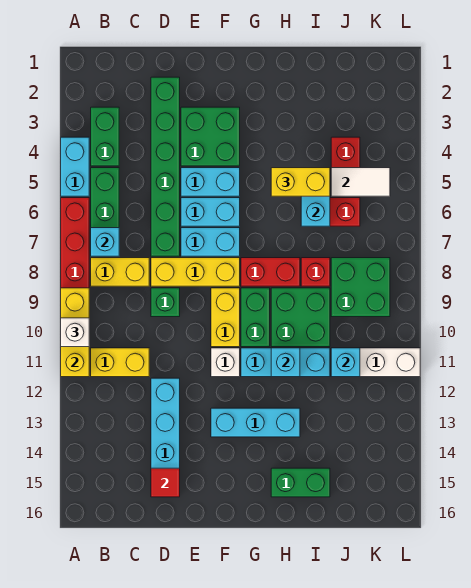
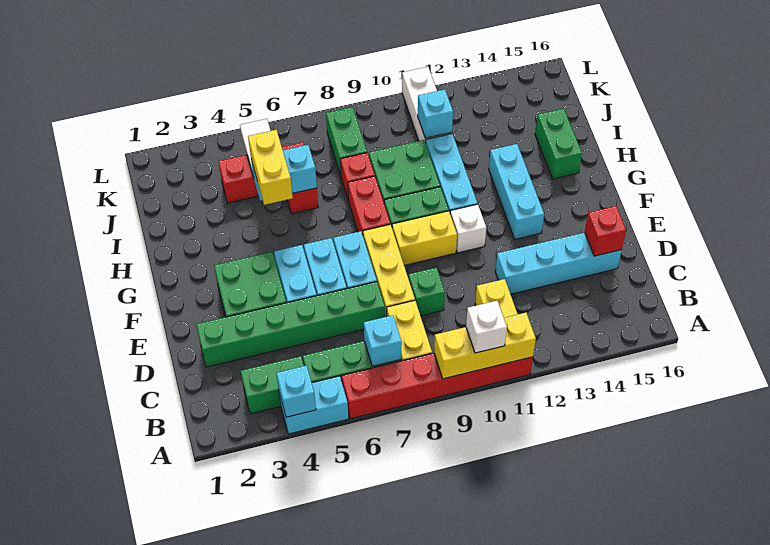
red tile D15 level 2 -> red brick D15 level 2
cyan brick H11 level 2 -> cyan brick A4 level 2
green brick J8:K9 level 1 -> green brick J8:K8 level 1

